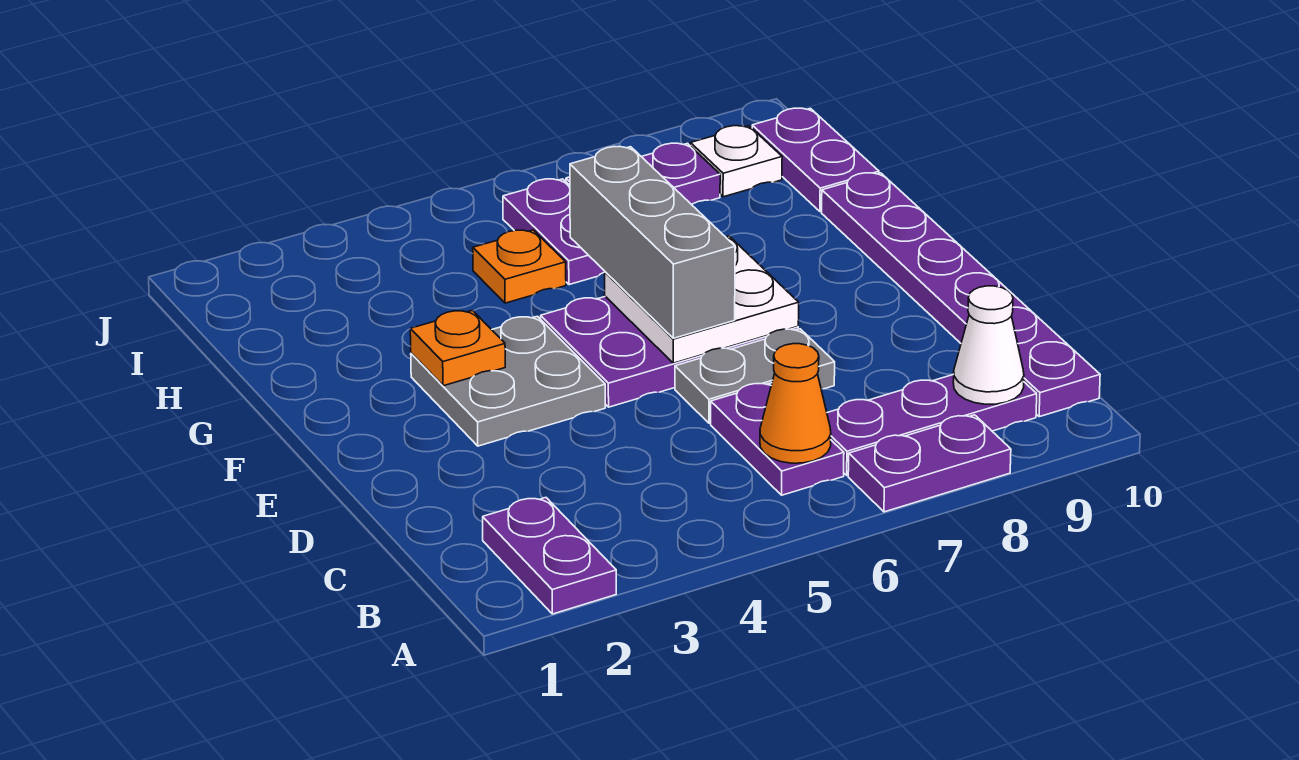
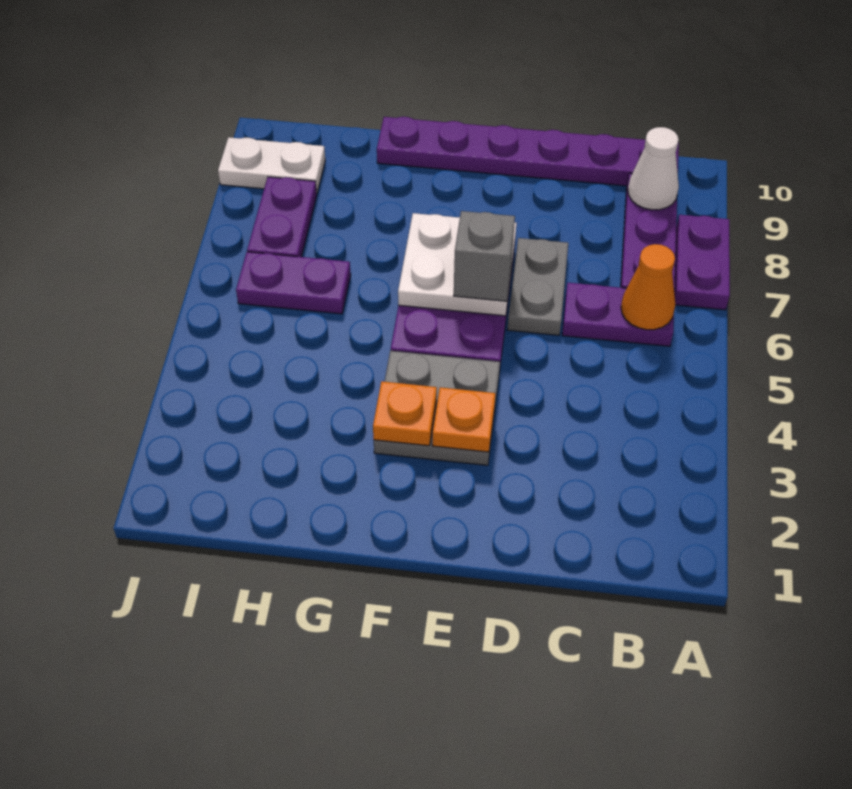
purple plate A2:B2 level 1 -> none
grey brick E6:G6 level 3 -> grey brick E6 level 3
orange plate H5 level 1 -> orange plate E3 level 2
purple plate H10:I10 level 1 -> none
white plate I9 level 1 -> white plate I9:J9 level 1

